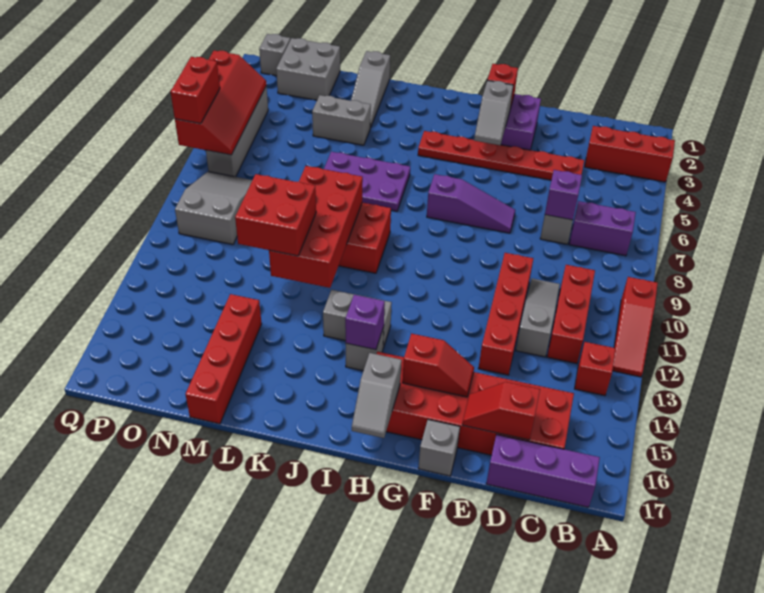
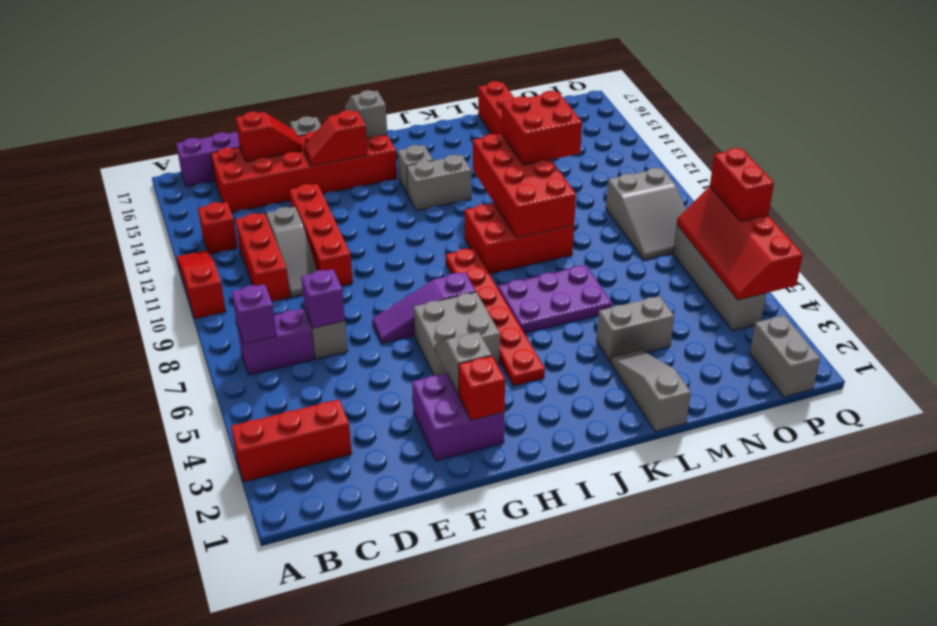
red plate D4:I4 level 1 -> red plate I4:I9 level 1
purple brick I14 level 2 -> purple brick B7 level 2
grey brick N1:O2 level 1 -> grey brick G5:H6 level 1
grey brick P1 level 1 -> grey brick P1:P2 level 1

